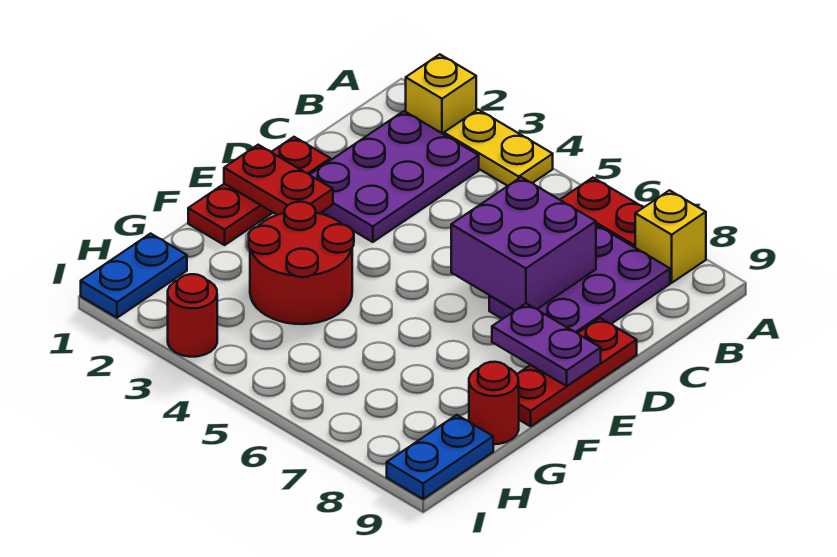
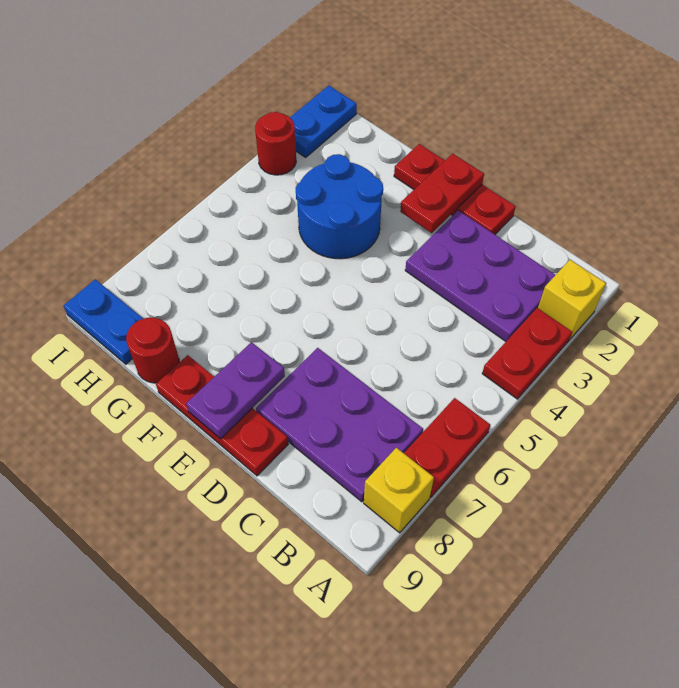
yellow plate A3:A4 level 1 -> red plate A3:A4 level 1
purple brick C6:D7 level 2 -> none
red round brick F3:G4 level 1 -> blue round brick F3:G4 level 1
blue plate H1:I1 level 1 -> blue plate I1:I2 level 1

